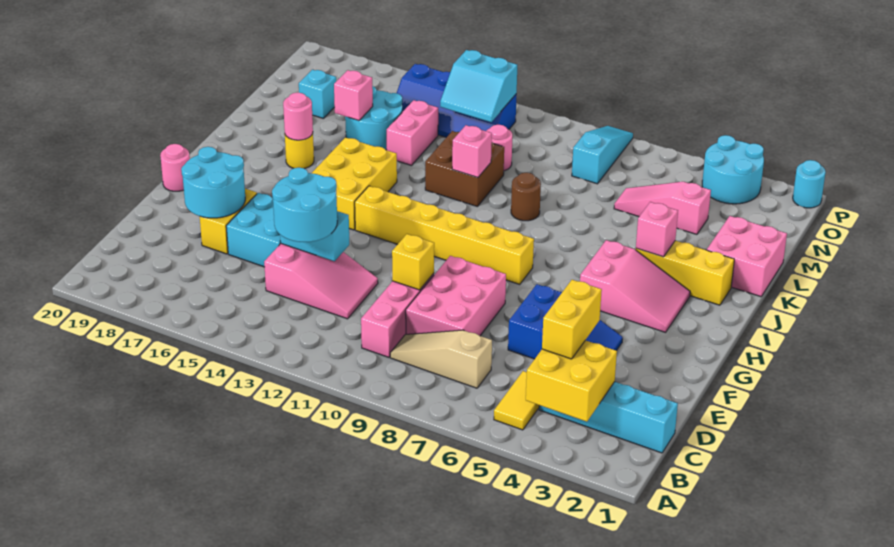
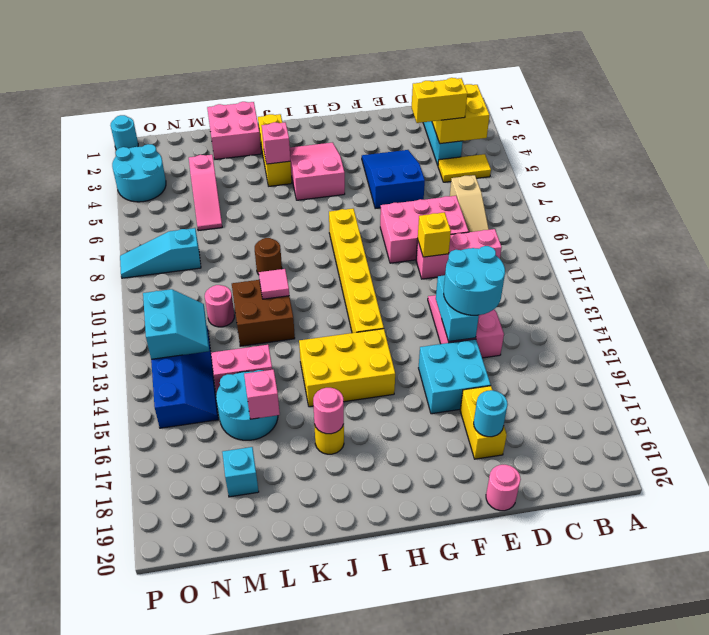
yellow brick E17:F17 level 1 -> yellow brick E17:E18 level 1
cyan round brick E17:F18 level 2 -> cyan round brick E18 level 2
pink round brick G20 level 1 -> pink round brick E20 level 1
pink brick K11 level 2 -> pink tile K11 level 2

